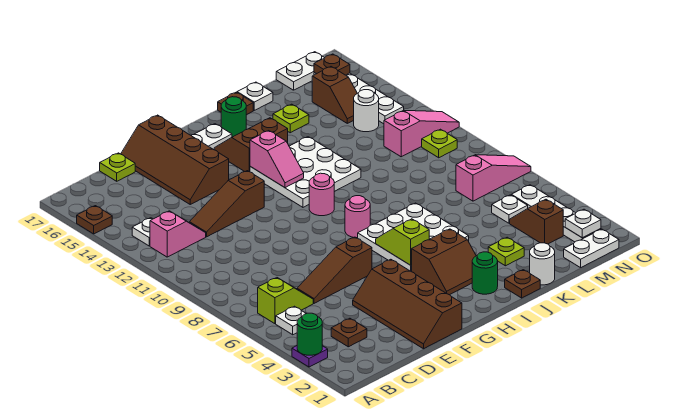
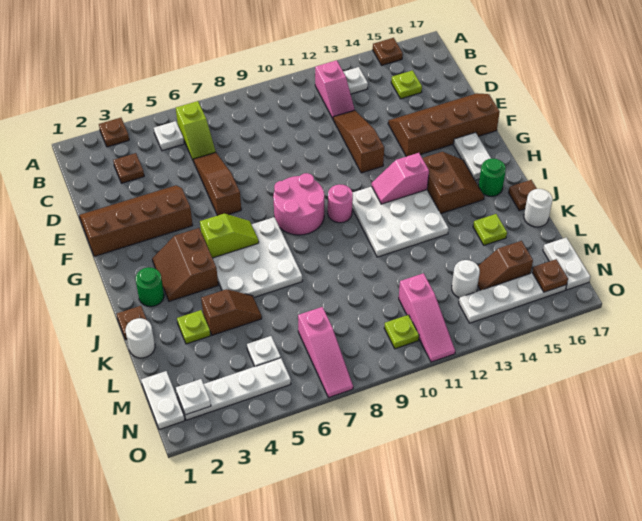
purple plate A3 level 1 -> brown plate A3 level 1
green round brick A3 level 2 -> none
lime plate D17 level 1 -> lime plate C15 level 1
pink round brick H8 level 1 -> pink round brick G8:H9 level 1
white plate K17 level 1 -> white round brick K17 level 1
brown slope M3:M4 level 1 top 3 -> brown slope K4:K5 level 1 top 4

